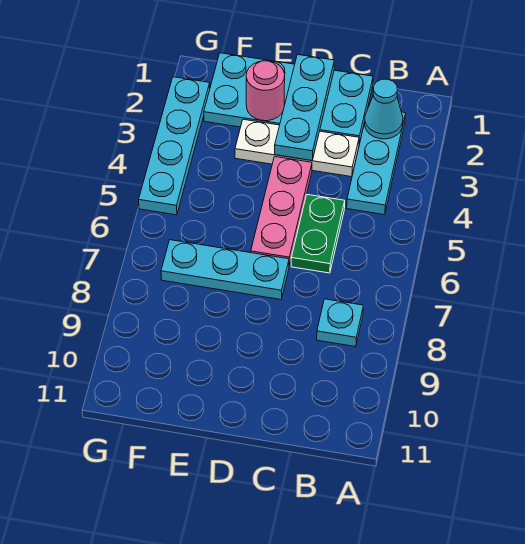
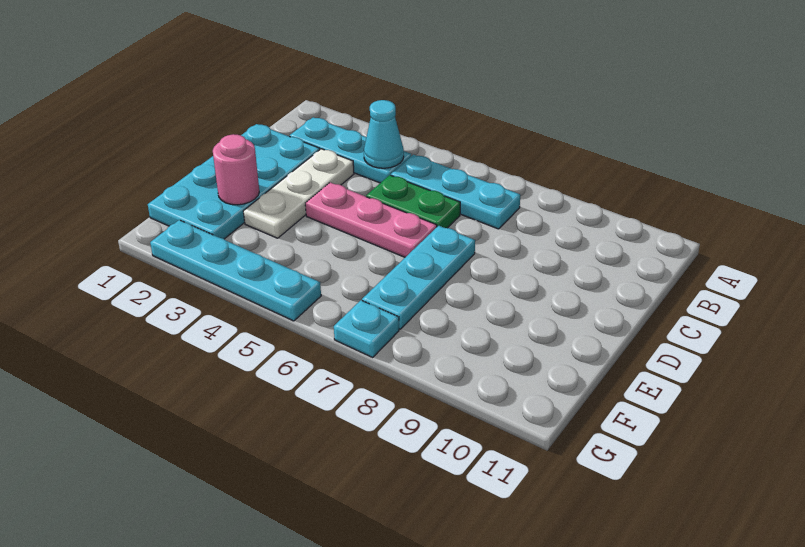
cyan cone B2 level 2 -> cyan cone B4 level 2
cyan plate B8 level 1 -> cyan plate G7 level 1
cyan plate D1:D3 level 2 -> cyan plate B5:B7 level 1

